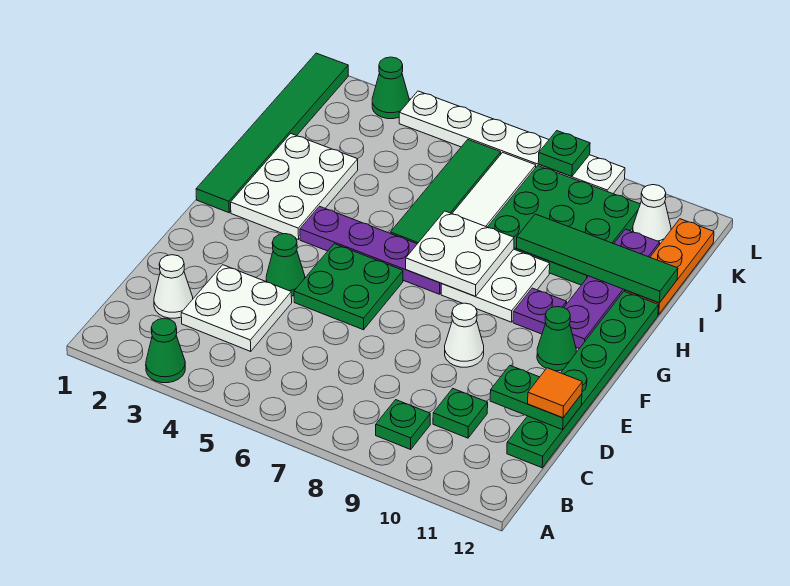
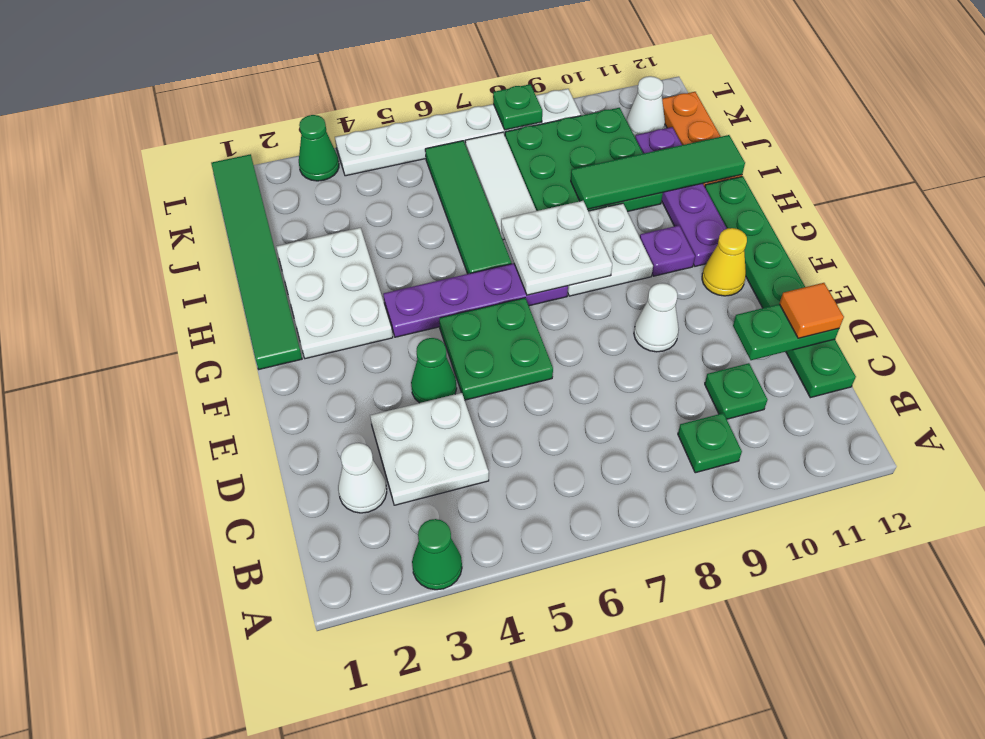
green cone F11 level 1 -> yellow cone F11 level 1

